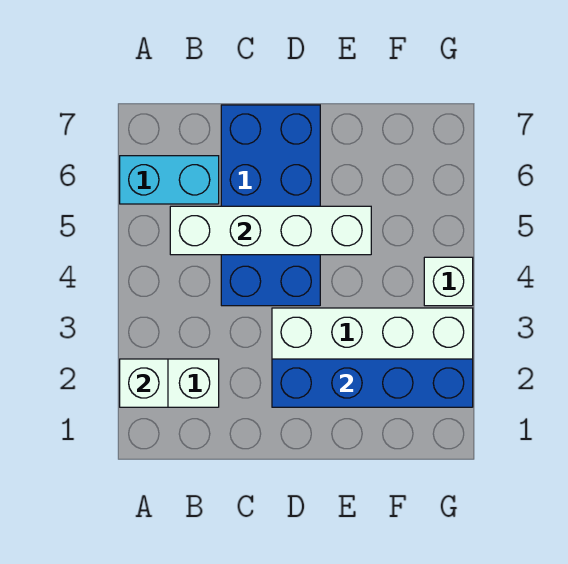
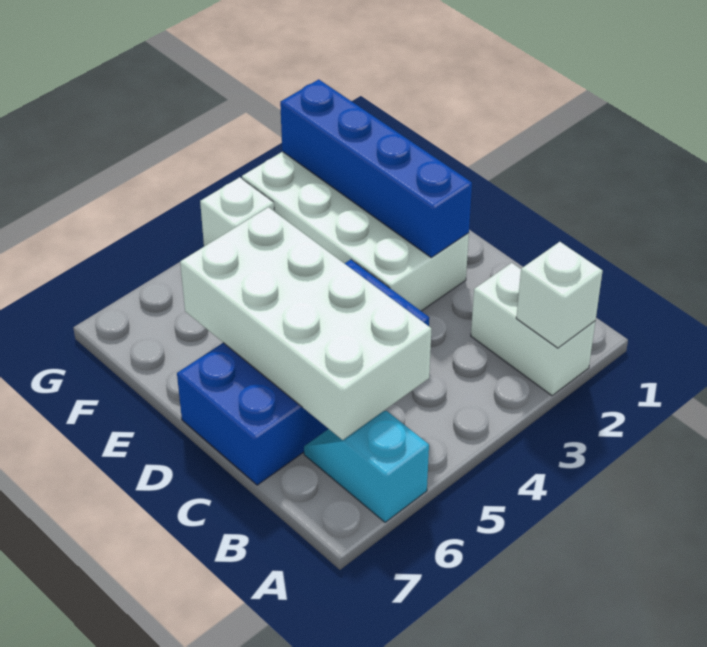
cyan brick A6:B6 level 1 -> cyan slope A6:B6 level 1 top A
white brick B5:E5 level 2 -> white brick B5:E6 level 2

